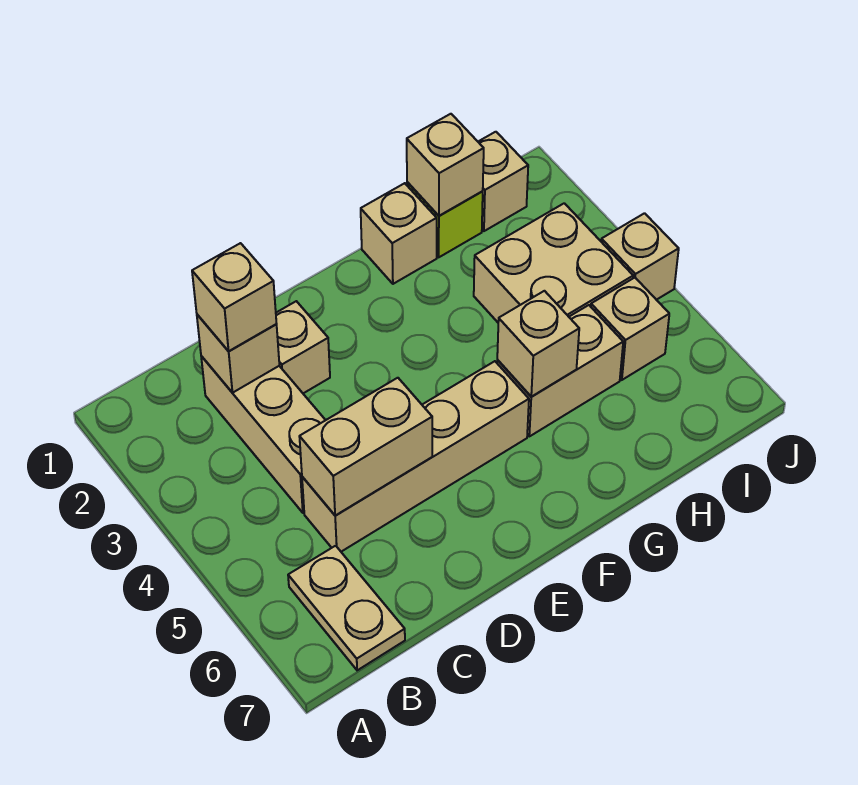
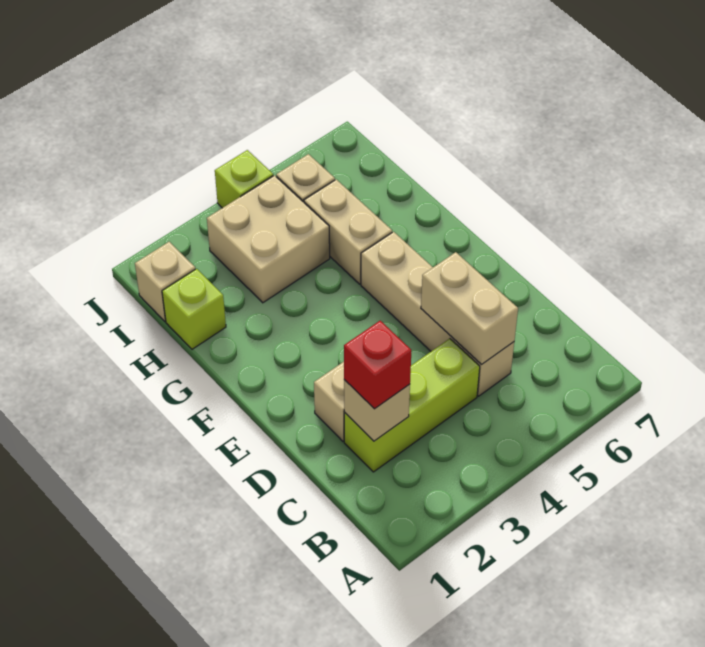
tan plate B6:B7 level 1 -> none
tan brick C2:C4 level 1 -> lime brick C2:C4 level 1
tan brick C2 level 3 -> red brick C2 level 3
tan brick G1 level 1 -> none
tan brick G5 level 2 -> none
tan brick H1 level 2 -> none
tan brick J4 level 1 -> lime brick J4 level 1

